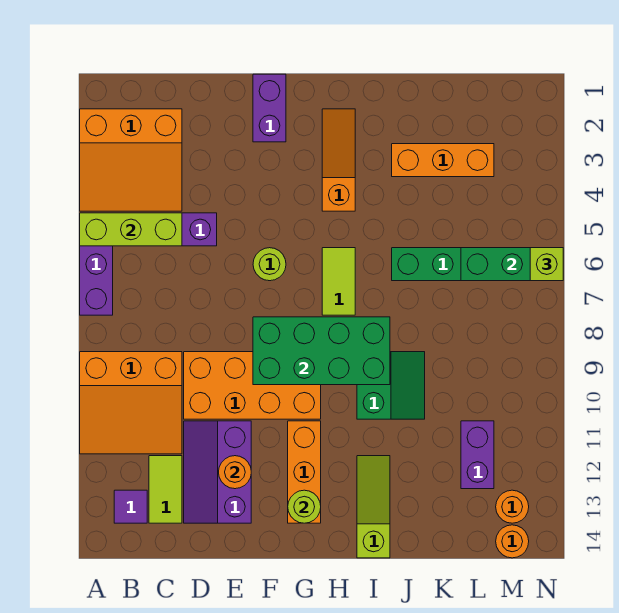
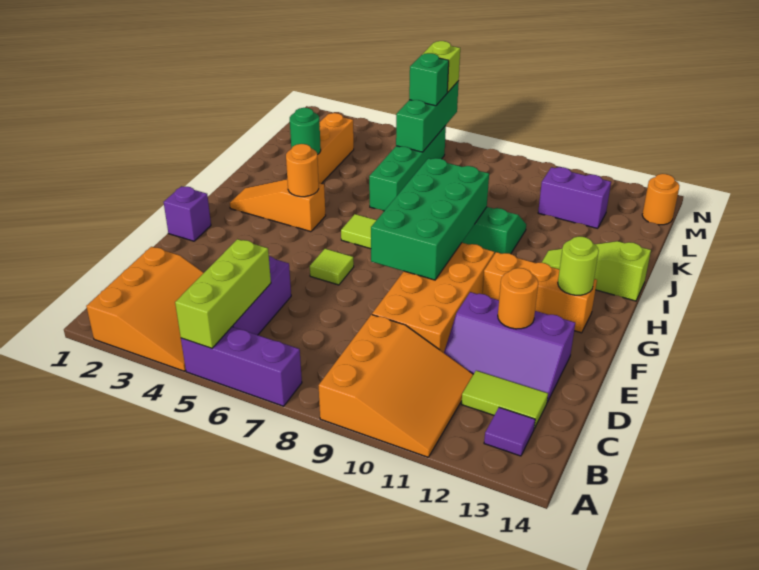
purple brick F1:F2 level 1 -> purple brick F1 level 1
lime round brick F6 level 1 -> lime tile F6 level 1
none -> green round brick J3 level 2
none -> green brick M6 level 3
orange round brick M13 level 1 -> orange round brick H4 level 2

